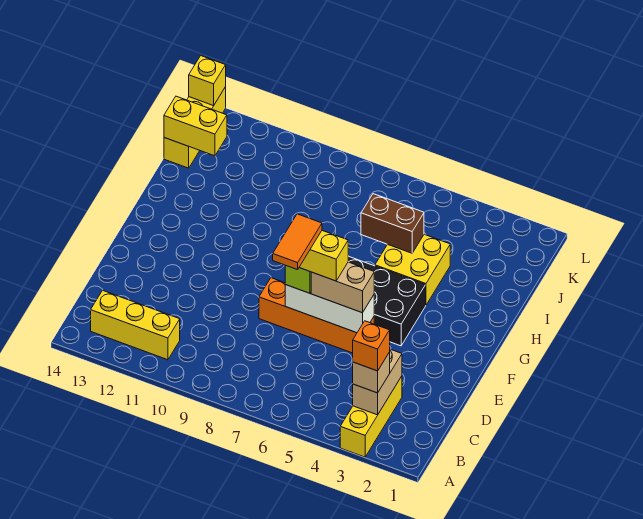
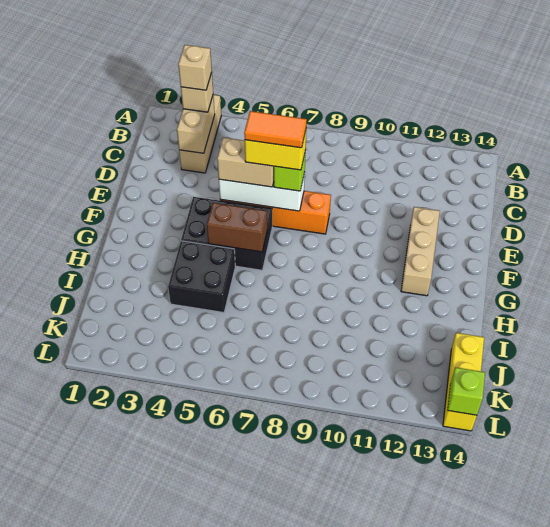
yellow brick A3:C3 level 1 -> tan brick A3:C3 level 1
orange brick B3 level 4 -> tan brick B3 level 4
yellow brick B11:B13 level 1 -> none
orange tile D7:E7 level 5 -> orange tile E6:E7 level 5
none -> tan brick E12:G12 level 1
yellow brick H4:I5 level 1 -> black brick H4:I5 level 1
brown brick I5:I6 level 2 -> brown brick G5:G6 level 2
yellow brick J13:J14 level 2 -> none
yellow brick L14 level 2 -> lime brick L14 level 2

